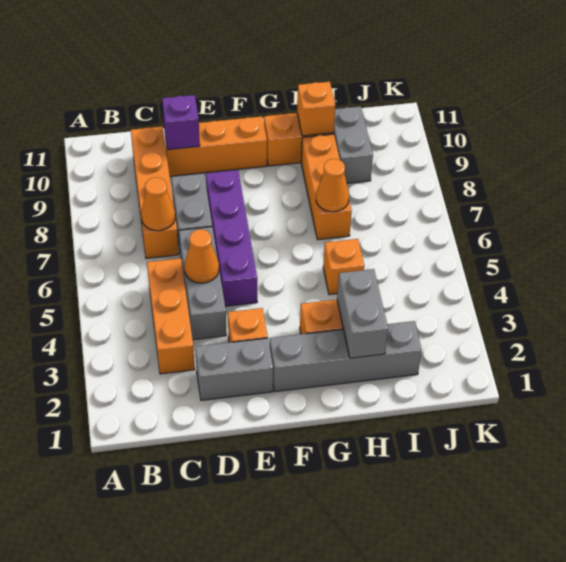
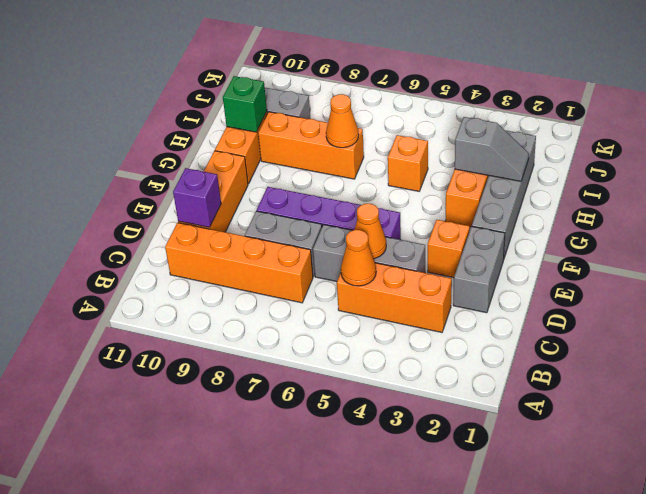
orange cone C7 level 2 -> orange cone C5 level 2
grey brick H2:H3 level 2 -> grey slope H2:H3 level 2 top 3
orange brick H10 level 2 -> green brick H10 level 2

